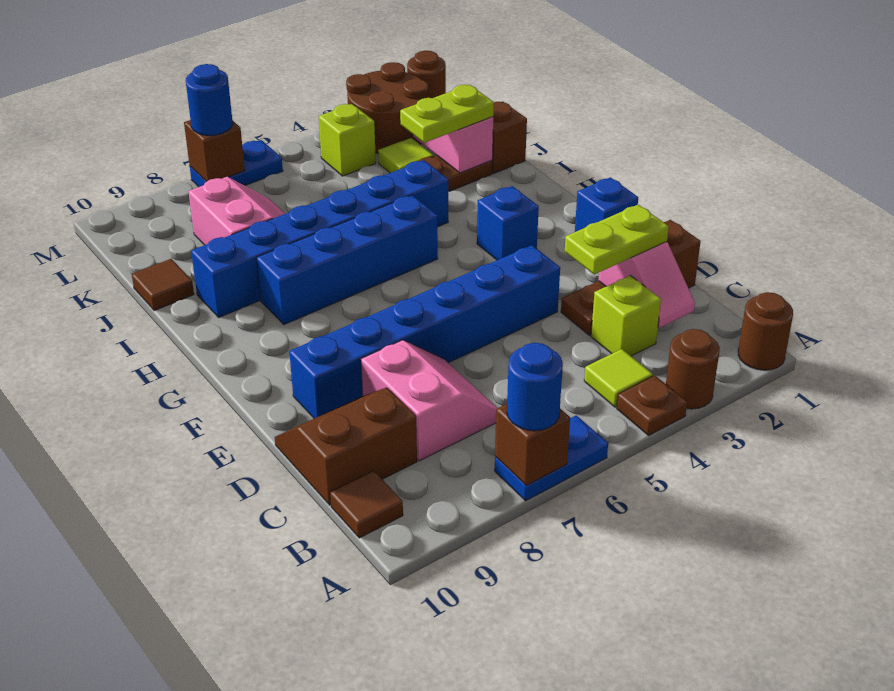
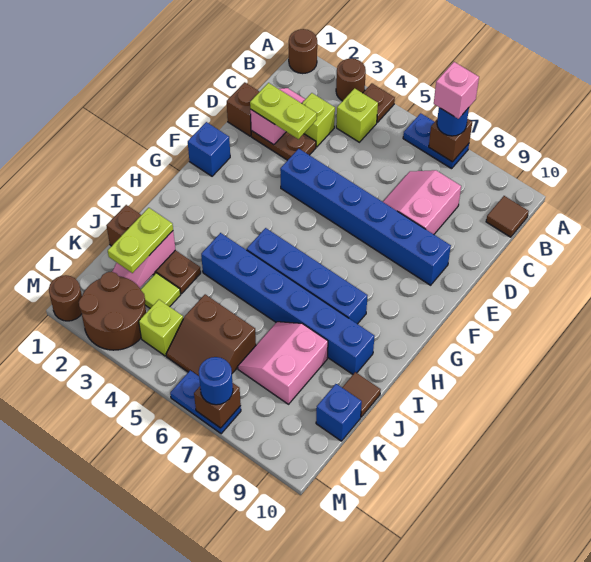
none -> pink brick A7 level 4
lime tile B4 level 1 -> lime brick B4 level 1
brown slope C9:D10 level 1 top C -> brown slope K5:L6 level 1 top K
blue brick G3 level 1 -> blue brick K10 level 1
lime plate J2:J3 level 3 -> lime plate J2:K2 level 3

